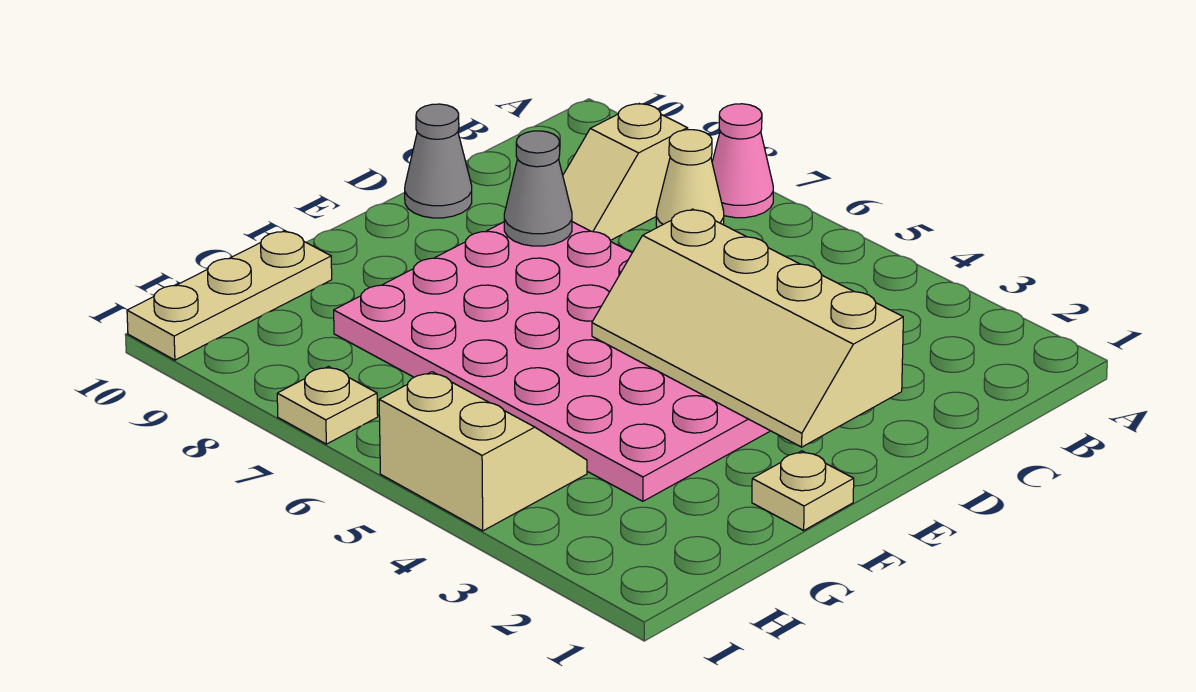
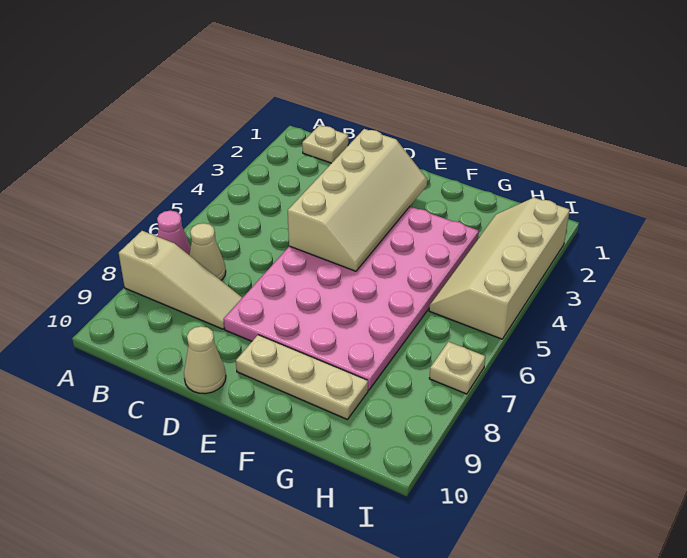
tan slope B8:C8 level 1 top B -> tan slope A8:C8 level 1 top A
grey cone D8 level 2 -> none
grey cone D10 level 1 -> tan cone D10 level 1
tan plate F1 level 1 -> tan plate B1 level 1
tan plate G10:I10 level 1 -> tan plate E9:G9 level 1
tan slope H4:I5 level 1 top I -> tan slope H2:I5 level 1 top I

